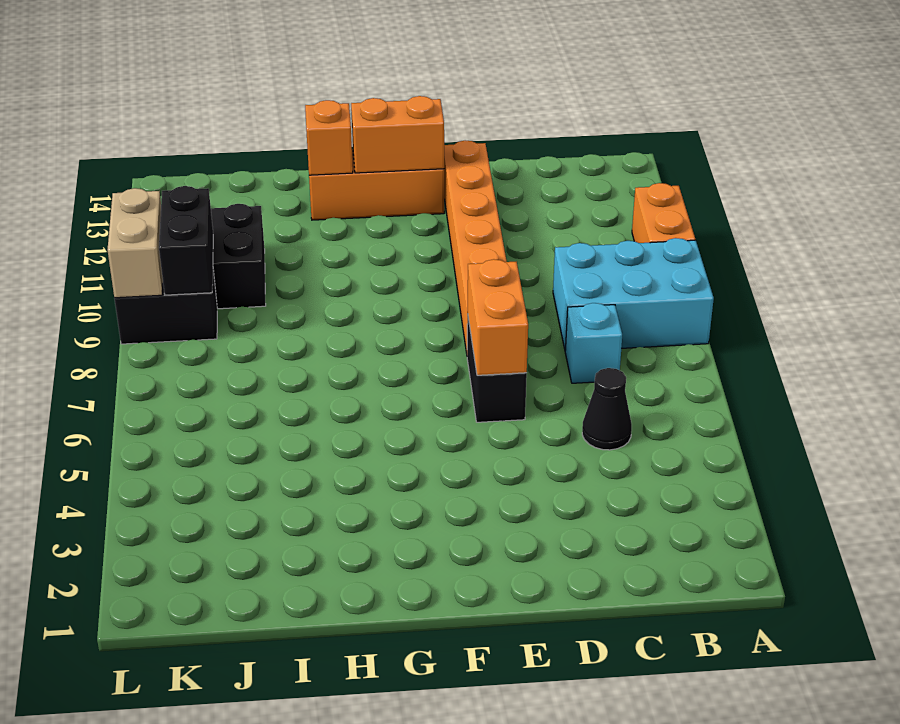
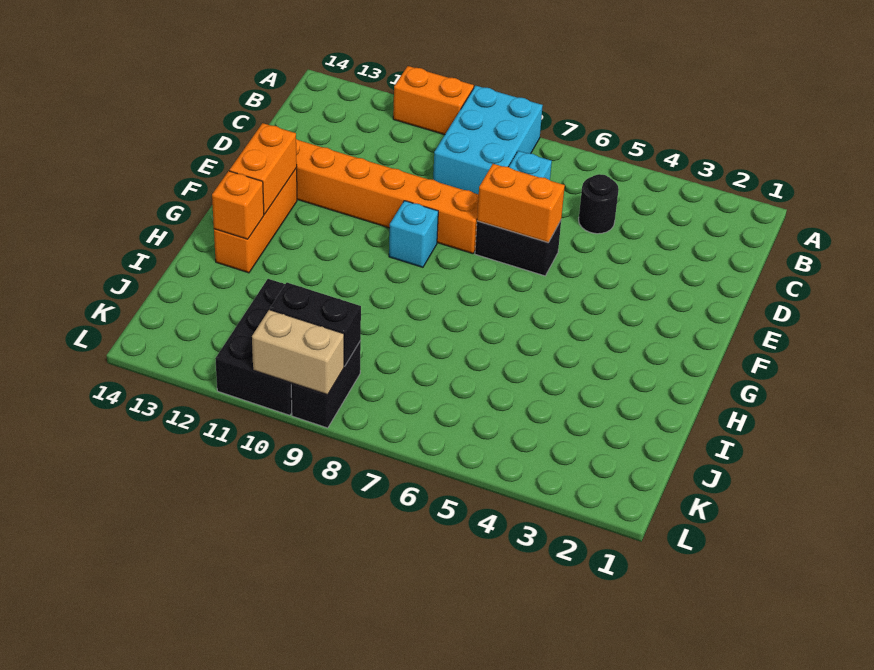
black cone C5 level 1 -> black round brick C5 level 1
none -> cyan brick F9 level 1

